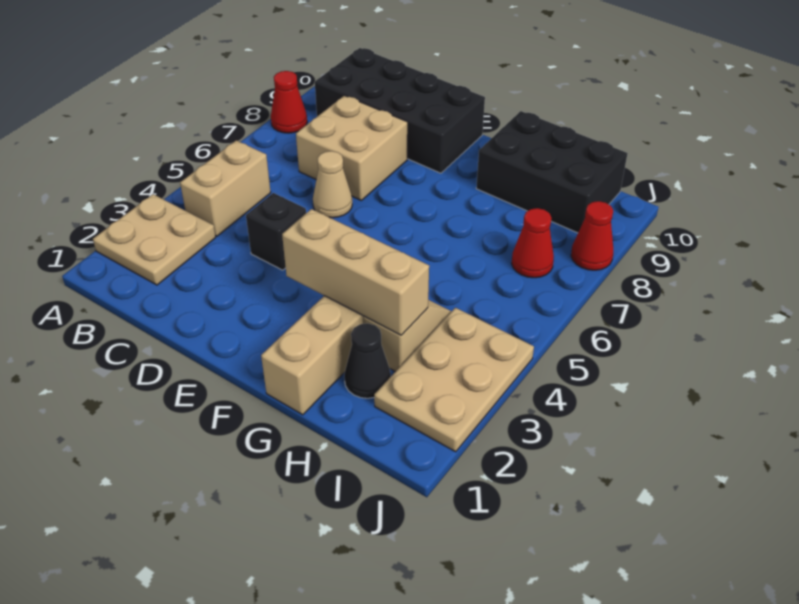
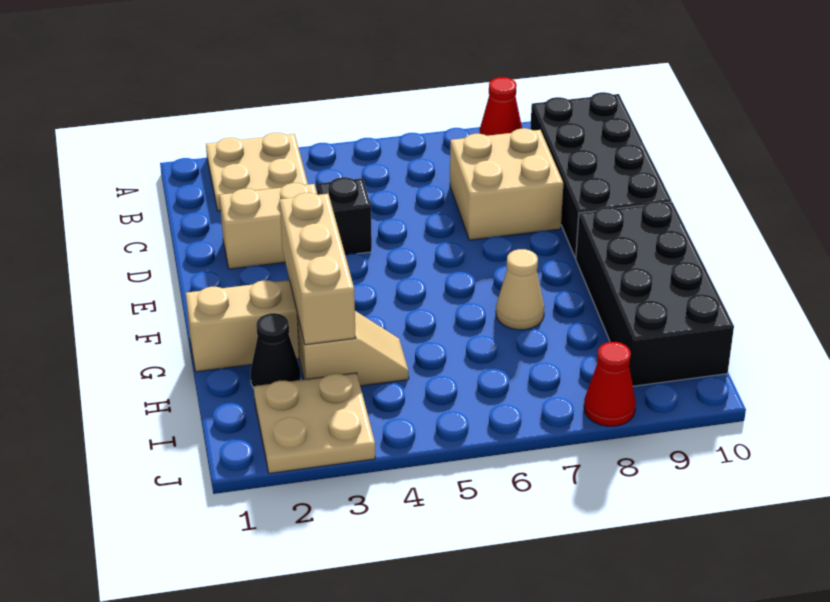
tan brick B4:B5 level 1 -> tan brick D2:D3 level 1
tan cone D6 level 1 -> tan cone G7 level 1
black brick G9:I10 level 1 -> black brick F9:I10 level 1
tan plate I2:J4 level 1 -> tan plate I2:J3 level 1
red cone I7 level 1 -> none

